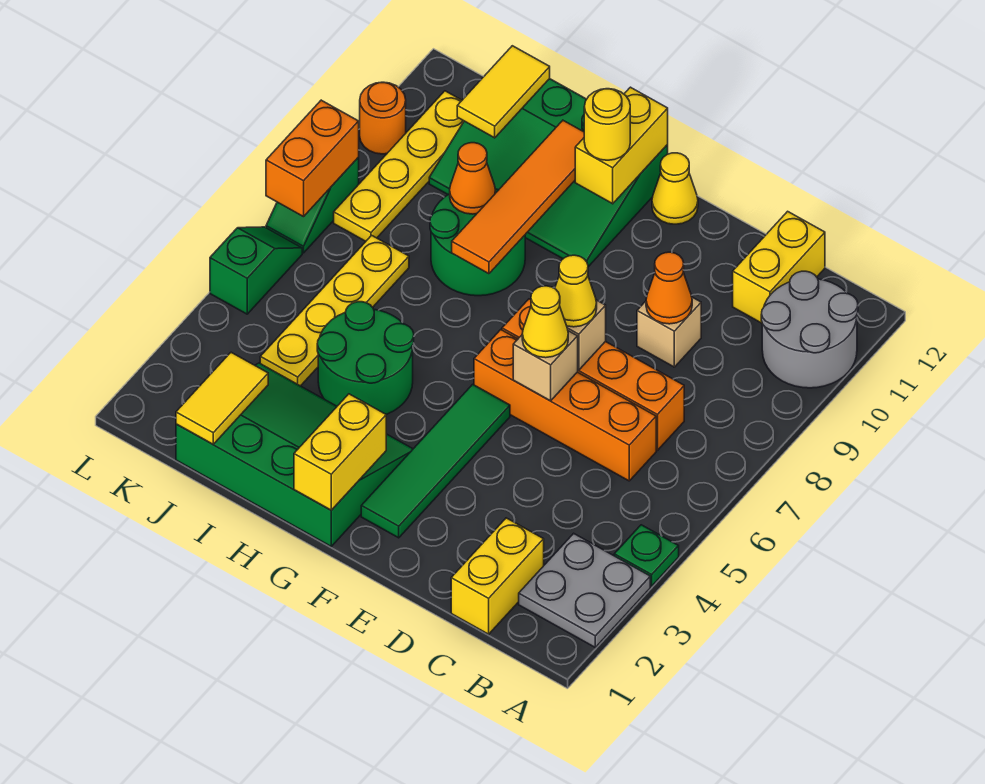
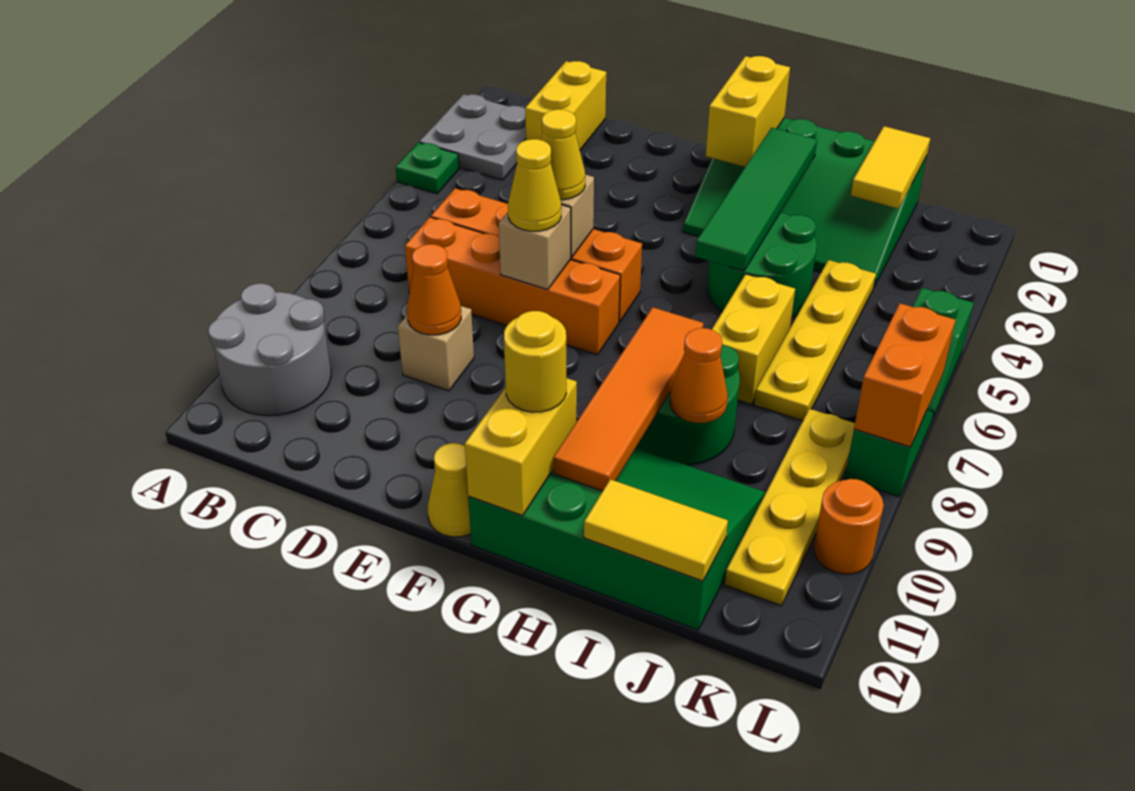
yellow brick C11:C12 level 1 -> yellow brick I6:I7 level 1
green tile F2:F5 level 1 -> green tile H2:H5 level 2
yellow tile J11:J12 level 2 -> yellow tile I12:J12 level 2

